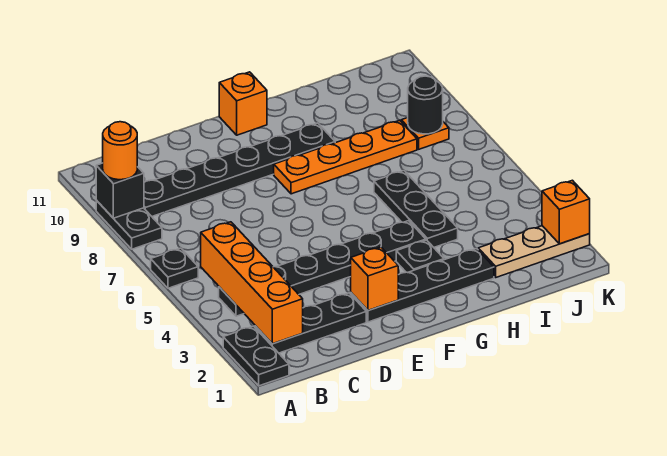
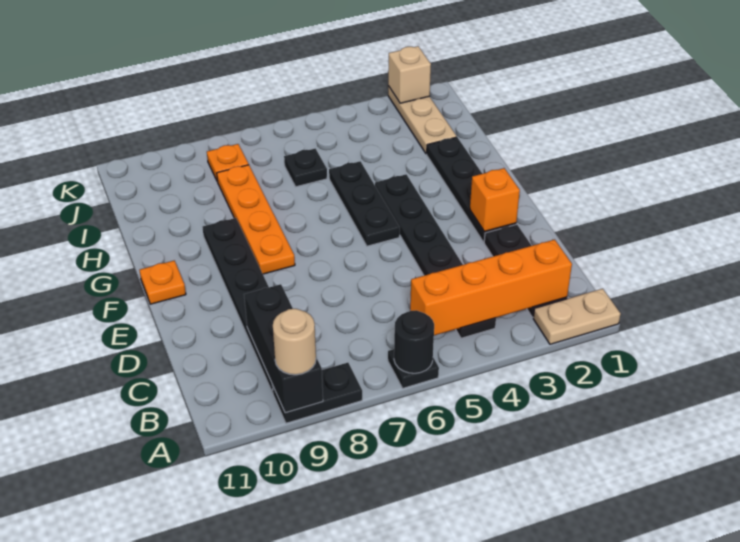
black plate A1:A2 level 1 -> tan plate A1:A2 level 1
black brick A9 level 2 -> black brick A9:C9 level 2
orange round brick A9 level 3 -> tan round brick A9 level 3
orange brick F11 level 1 -> orange plate F11 level 1
black plate G3 level 1 -> black plate I6 level 1
black plate H4:H6 level 1 -> black plate F5:H5 level 1
black round brick J8 level 2 -> black round brick A6 level 2
orange brick K2 level 2 -> tan brick K2 level 2

